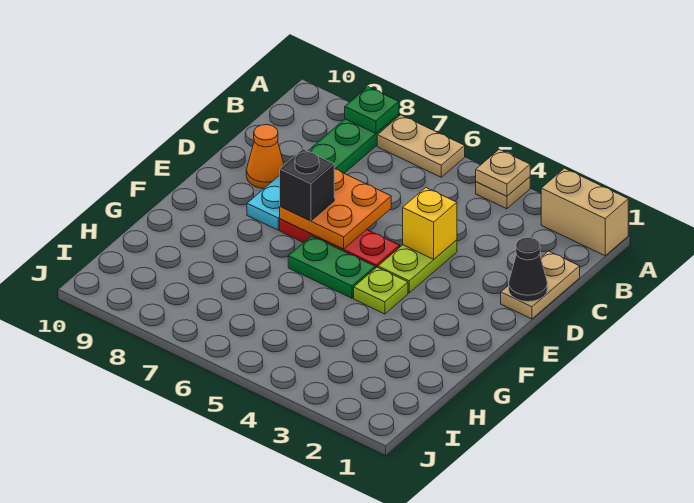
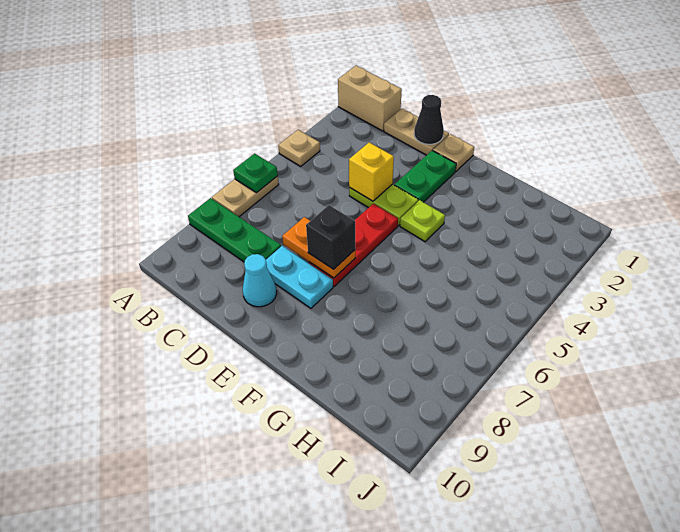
tan brick A1:A2 level 1 -> tan brick A1:B1 level 1
tan plate A4 level 2 -> tan plate E1 level 1
green plate A8 level 2 -> green plate A6 level 2
orange plate D6:E7 level 2 -> orange plate D7:E7 level 2
orange cone D9 level 1 -> cyan cone D9 level 1
green plate F5:F6 level 1 -> green plate E2:E3 level 1

